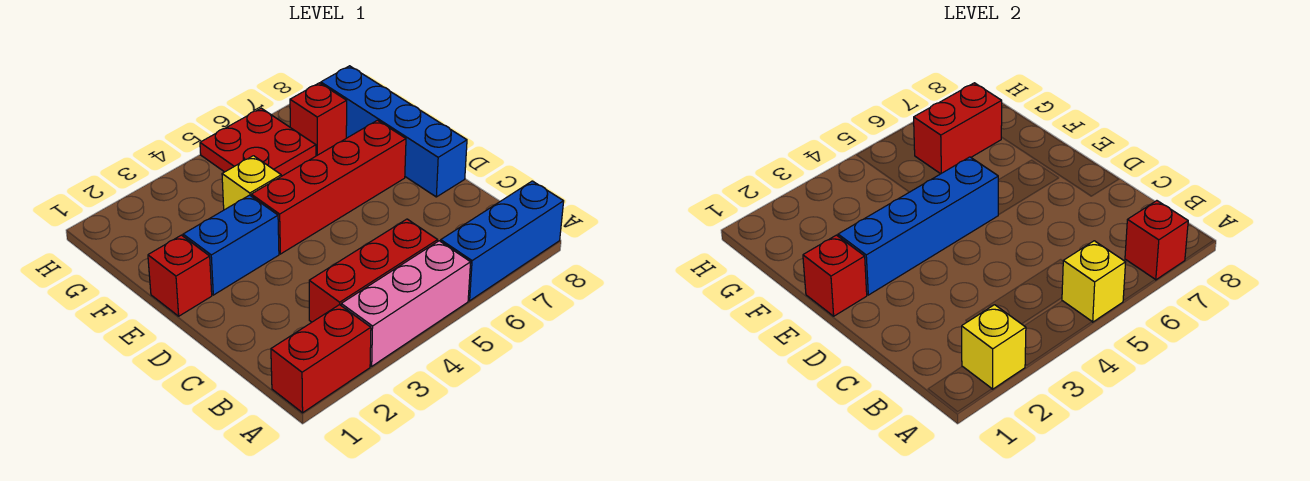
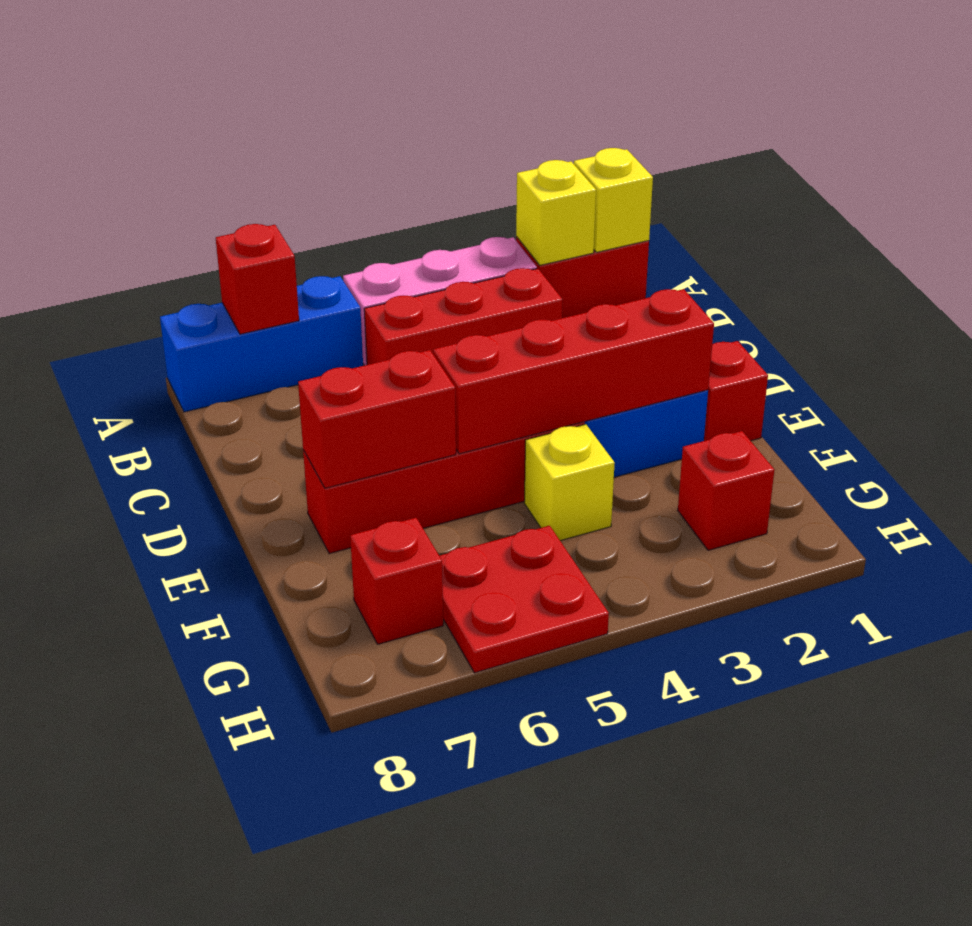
yellow brick A5 level 2 -> yellow brick A1 level 2
blue brick D8:G8 level 1 -> none
red brick E1 level 2 -> red brick G2 level 1
blue brick E2:E5 level 2 -> red brick E2:E5 level 2
red brick G6:G7 level 2 -> red brick E6:E7 level 2

